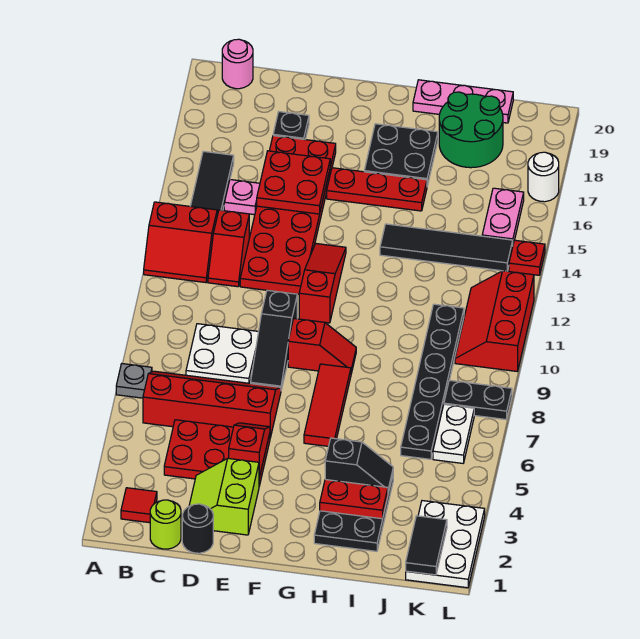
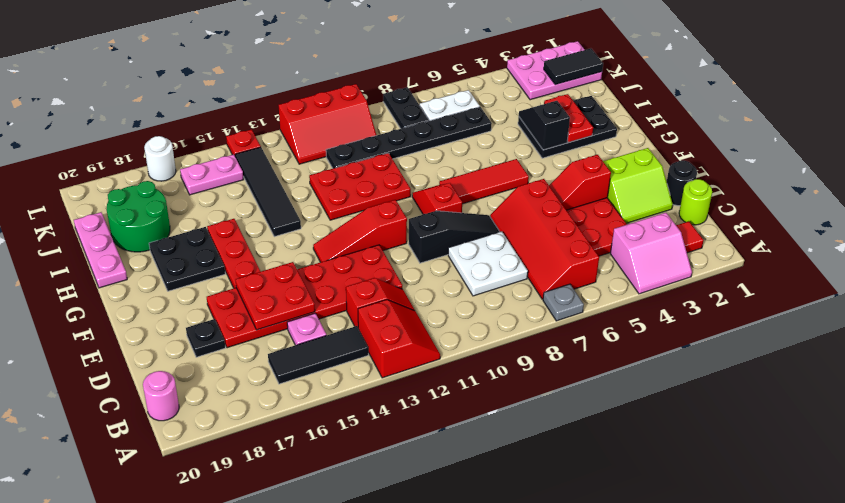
none -> pink slope A3:B4 level 1 top B
none -> red plate H10:I12 level 1
white plate K1:L3 level 1 -> pink plate K1:L3 level 1

